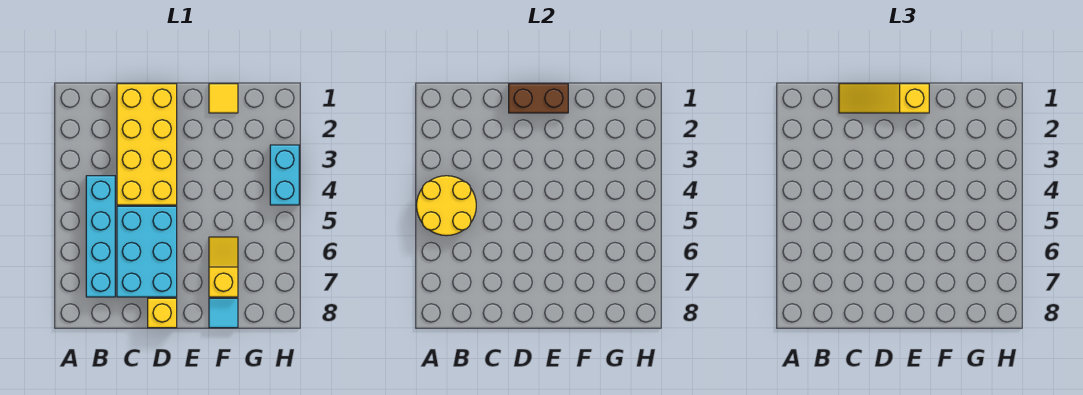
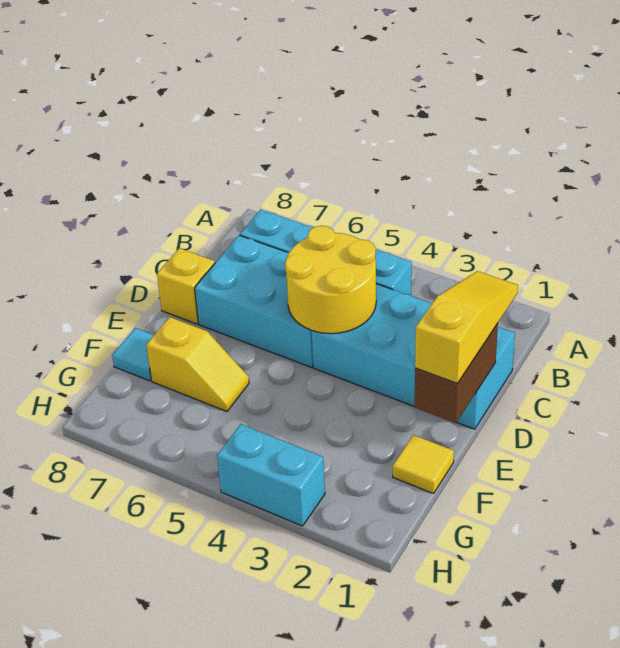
yellow round brick A4:B5 level 2 -> yellow round brick C4:D5 level 2
yellow brick C1:D4 level 1 -> cyan brick C1:D4 level 1

